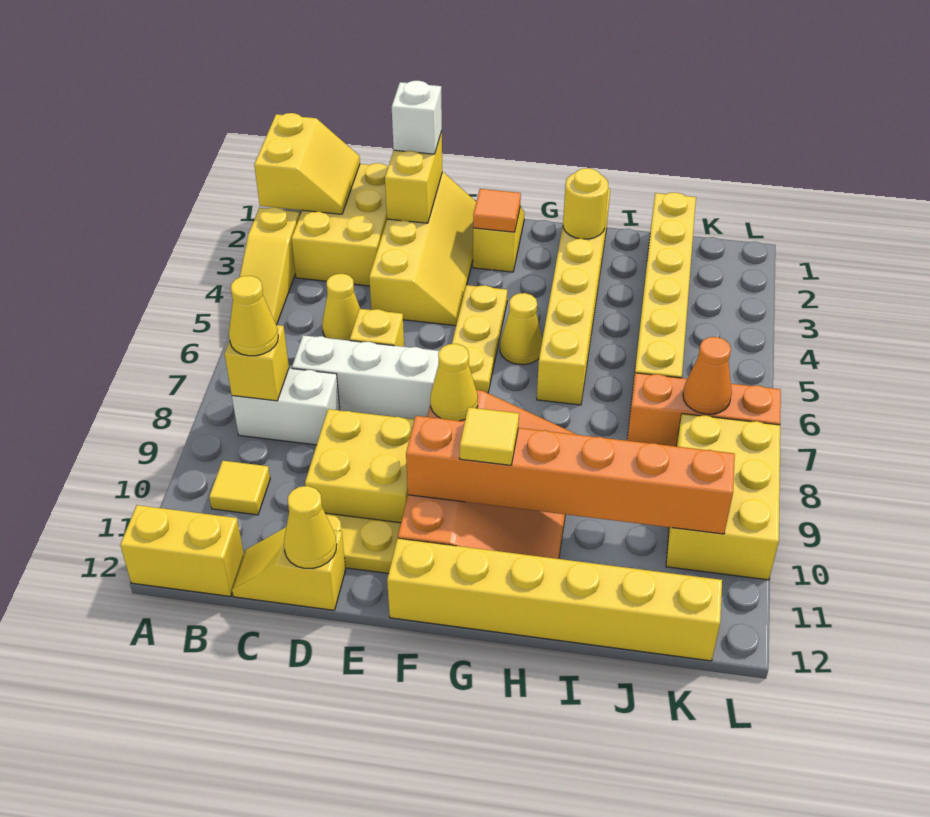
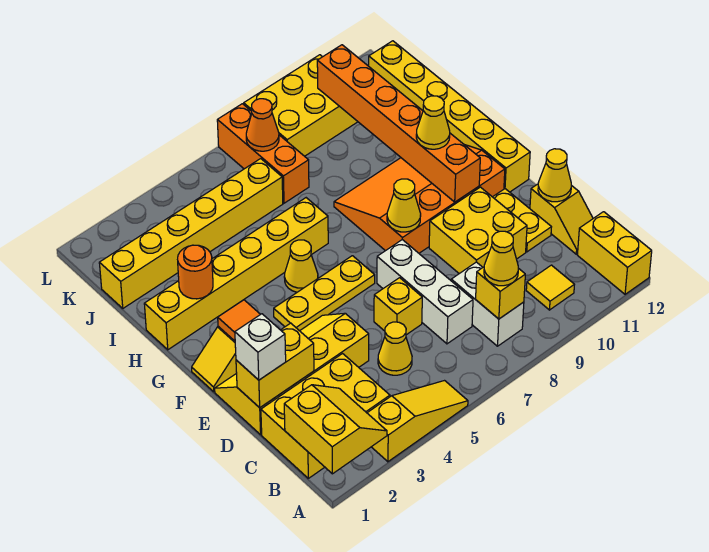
yellow slope A1:B2 level 2 top A -> yellow slope A1:B2 level 2 top 1
yellow tile G10 level 3 -> yellow cone G10 level 3
yellow round brick H2 level 2 -> orange round brick H2 level 2

